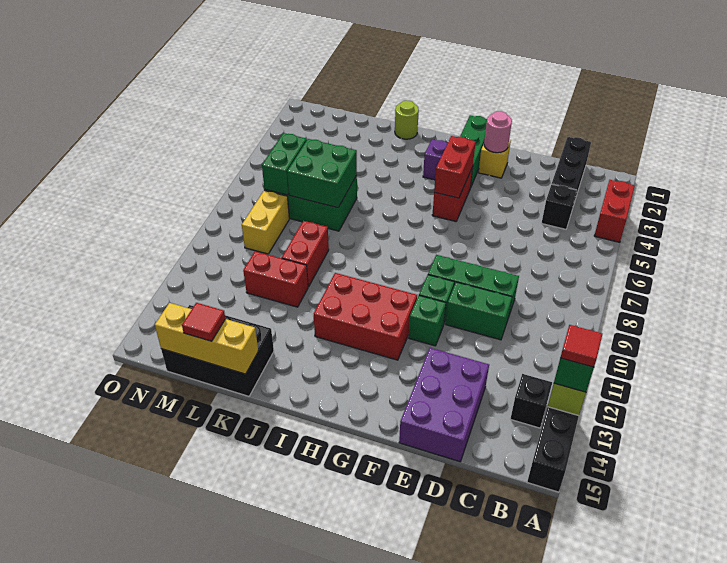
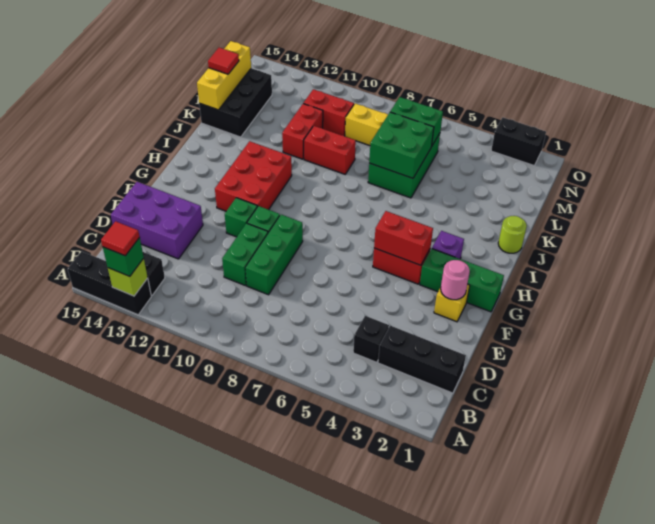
red brick A3:A4 level 1 -> red brick M10:M11 level 1
none -> black brick O2:O3 level 1

